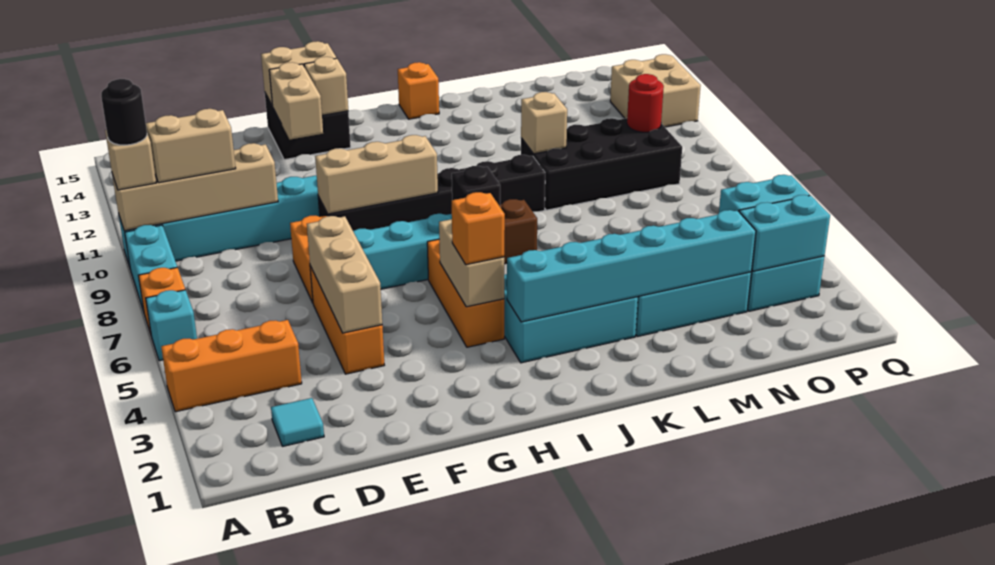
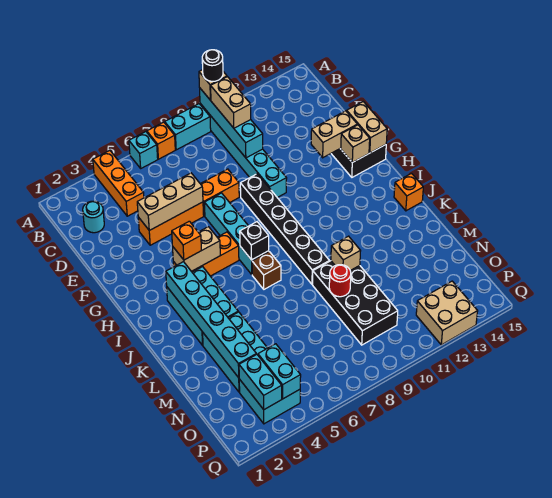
tan brick A10:D10 level 2 -> cyan brick A10:D10 level 2
cyan tile C2 level 1 -> cyan round brick C2 level 1
tan brick F9:H9 level 2 -> none
red round brick O10 level 2 -> red round brick M9 level 2

